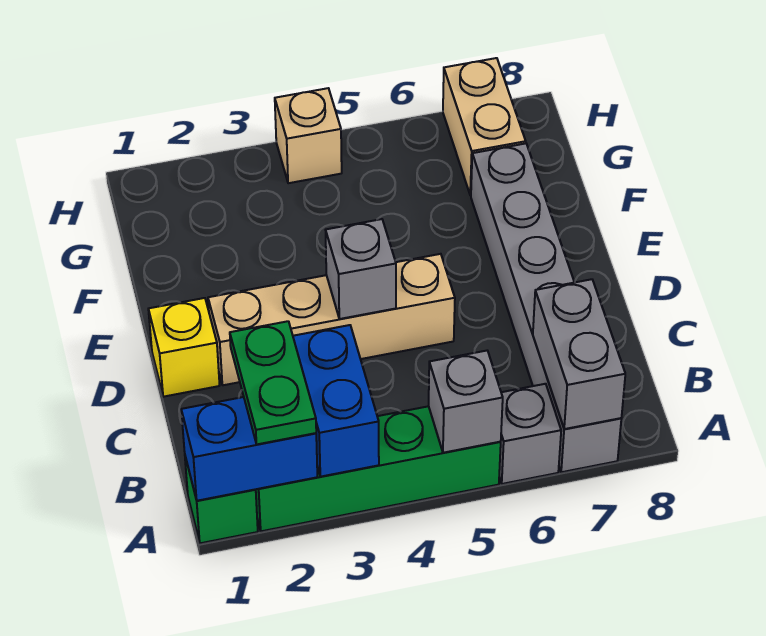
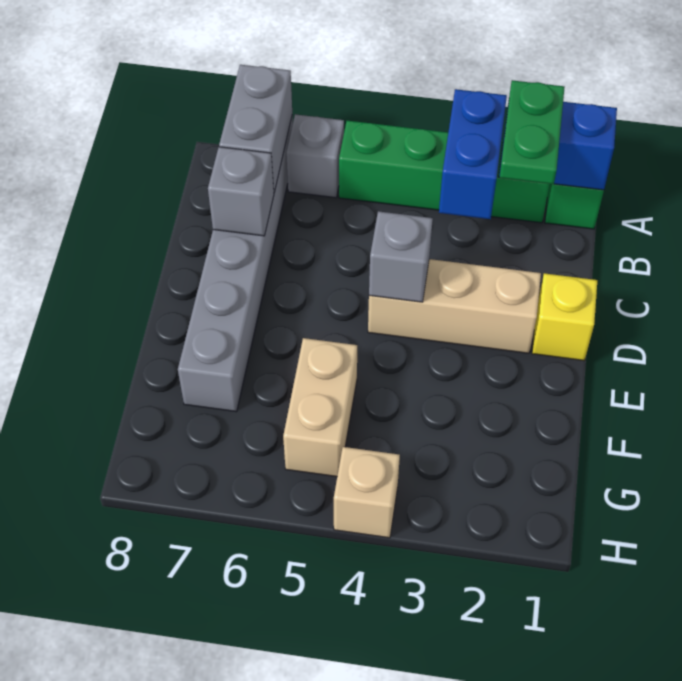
grey brick A5 level 2 -> grey brick C7 level 2
tan brick D2:D5 level 1 -> tan brick D2:D4 level 1
tan brick G7:H7 level 1 -> tan brick F5:G5 level 1

